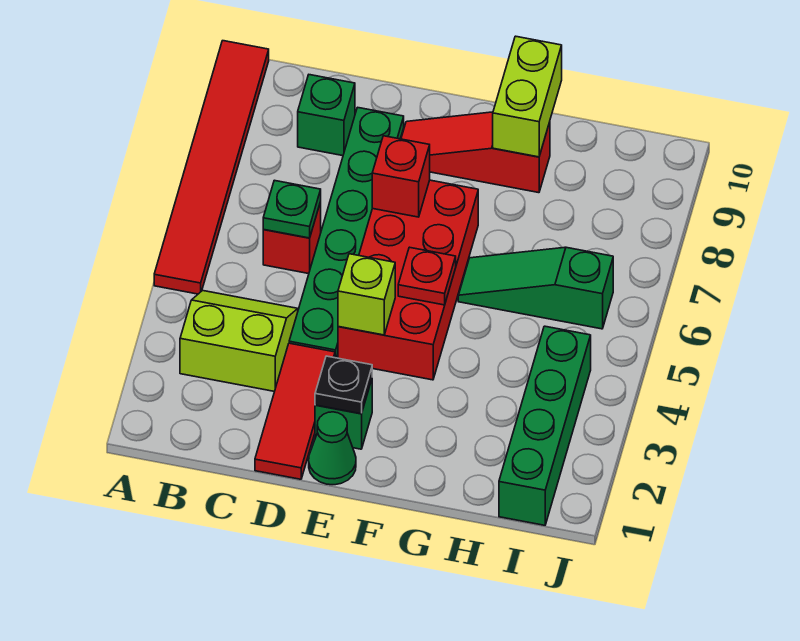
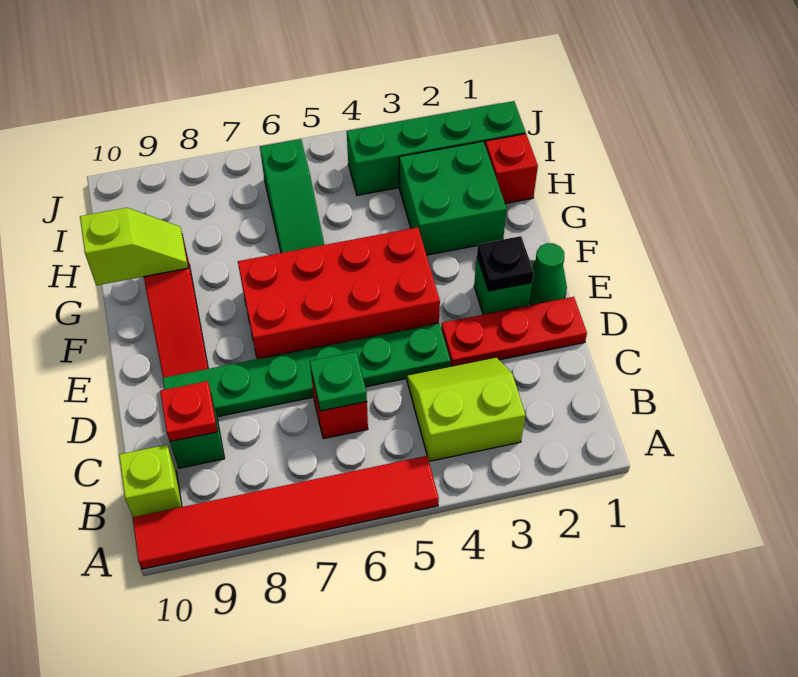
lime slope B3:C4 level 1 top 3 -> lime slope B3:C4 level 1 top B
red tile D1:D3 level 1 -> red plate D1:D3 level 1
lime brick E4 level 2 -> lime brick B10 level 1
red brick E7 level 2 -> red brick H1 level 1
red plate F5 level 2 -> red plate C9 level 2
none -> green brick G2:H3 level 1
lime brick G9:G10 level 2 -> lime slope G9:G10 level 2 top 10

